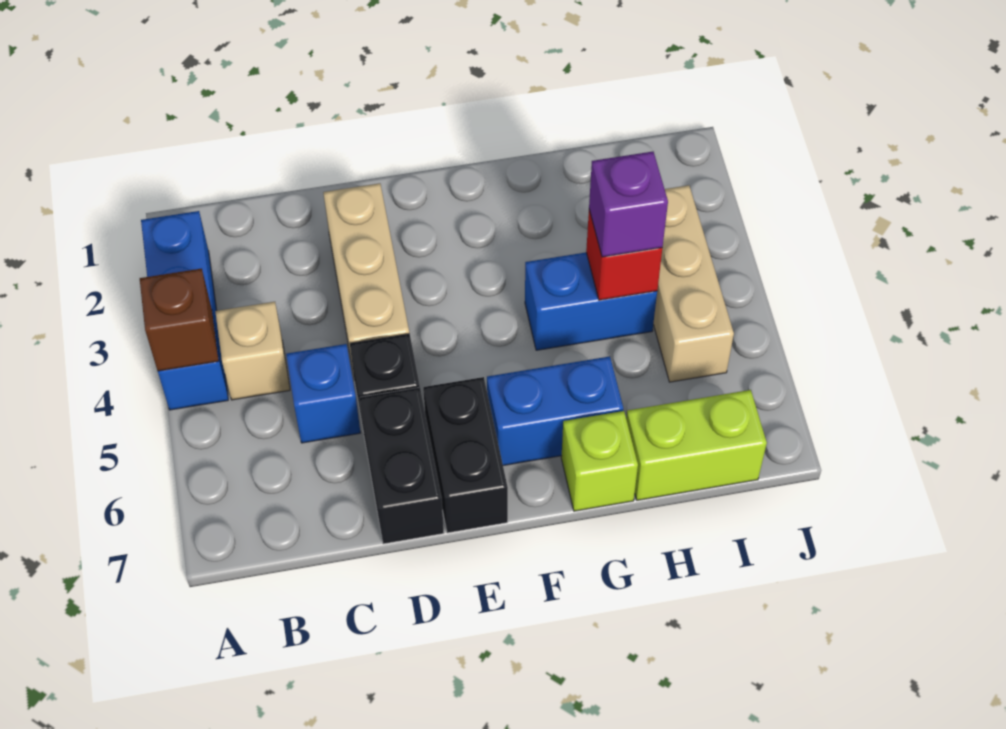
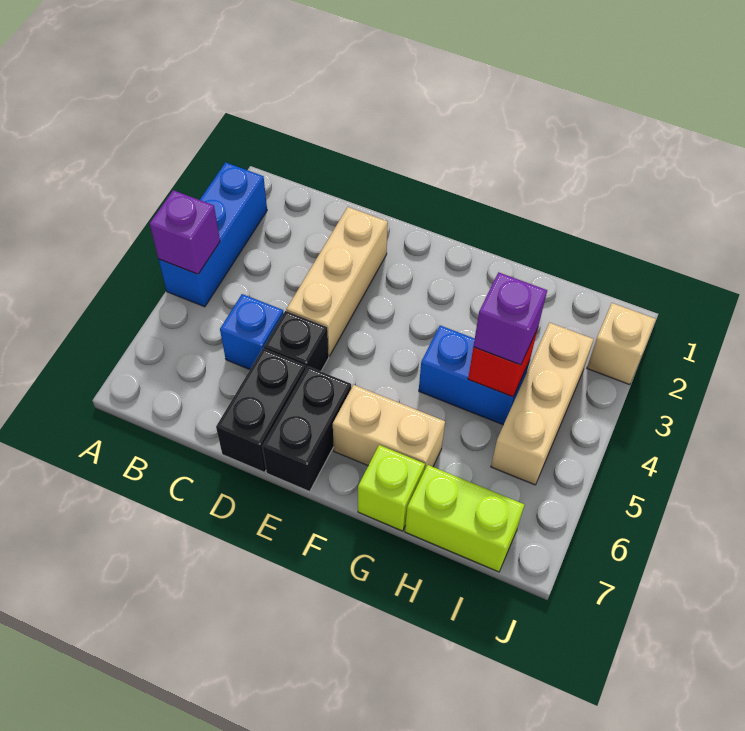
brown brick A4 level 2 -> purple brick A4 level 2
tan brick B4 level 1 -> tan brick J2 level 1
blue brick F6:G6 level 1 -> tan brick F6:G6 level 1

